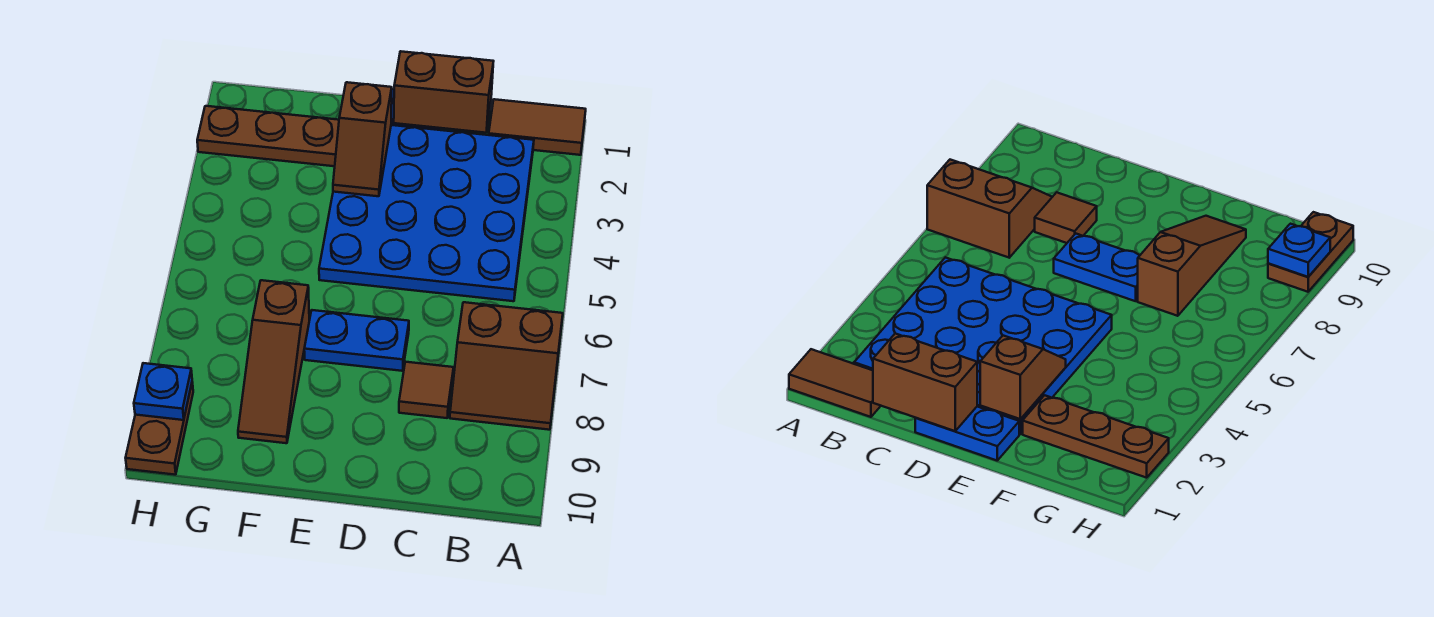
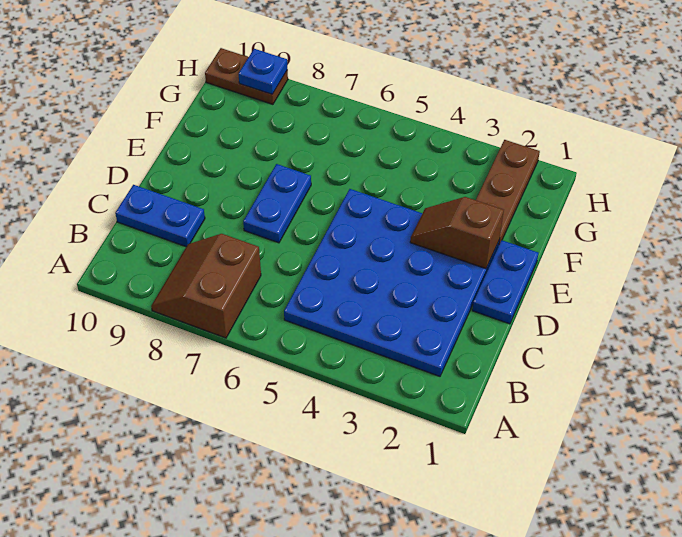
brown tile A1:B1 level 1 -> none
brown brick C1:D1 level 2 -> none
brown tile C8 level 1 -> none
none -> blue plate C9:C10 level 1
brown slope F7:F9 level 1 top 7 -> none

